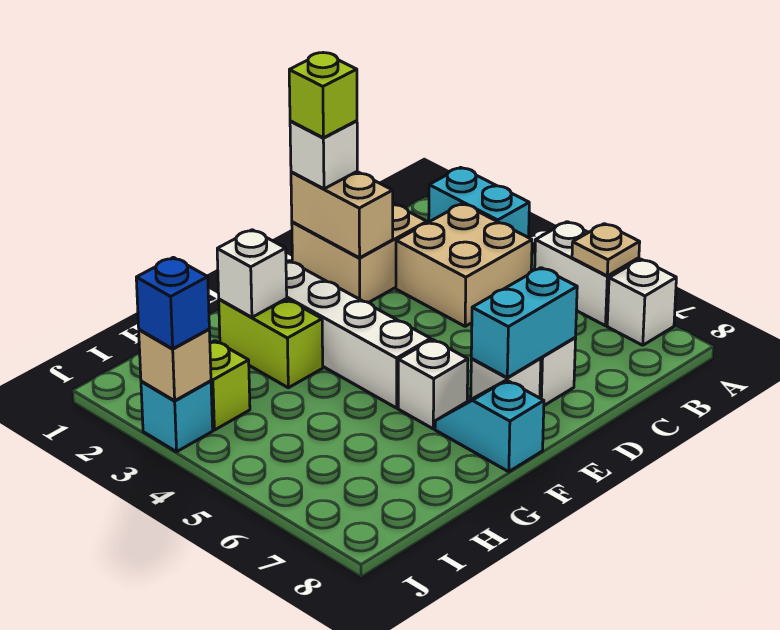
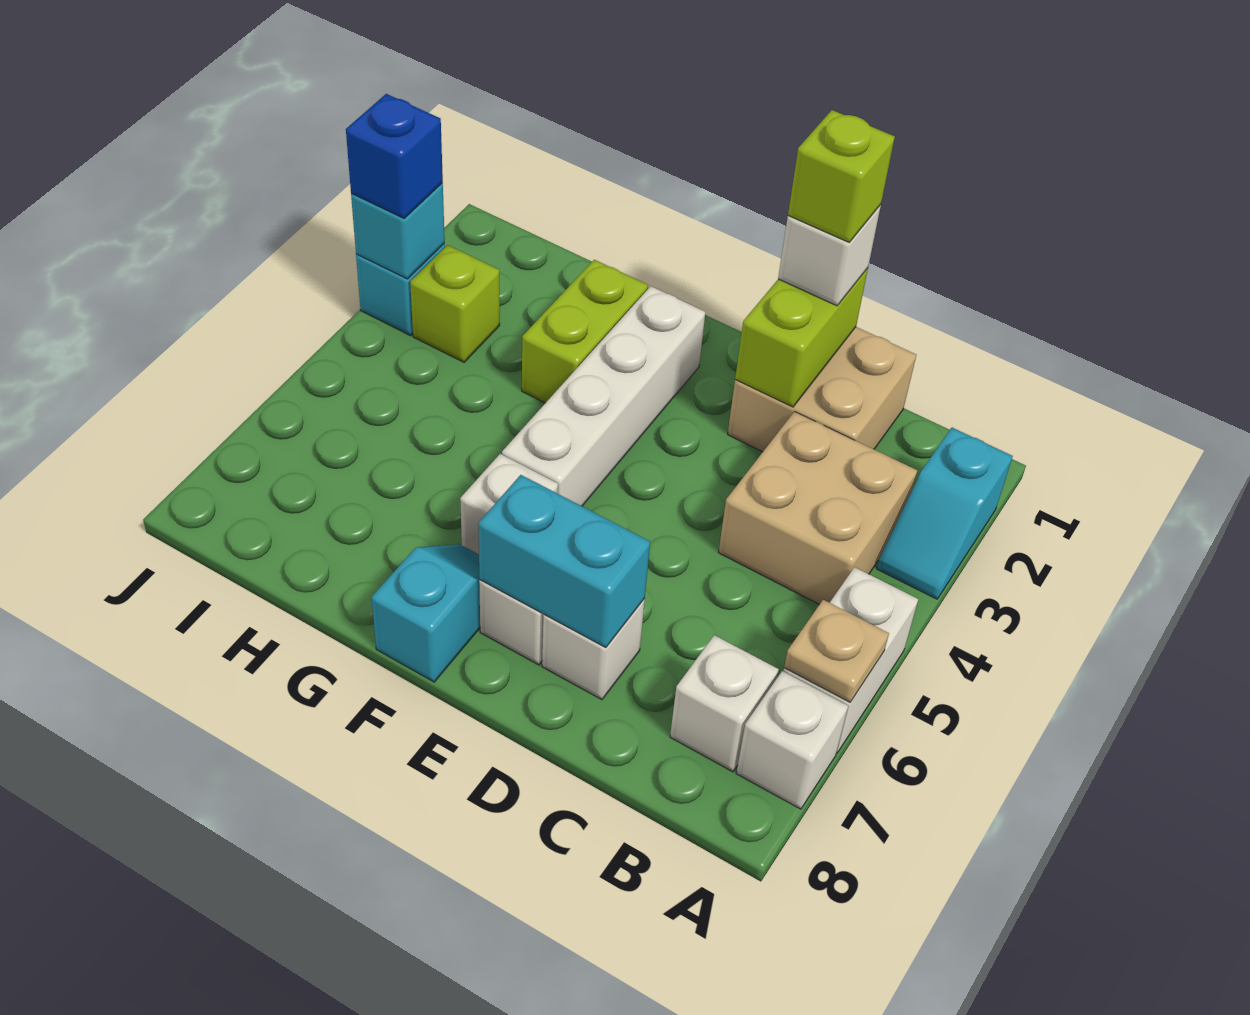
cyan brick A2:A3 level 1 -> cyan slope A2:A3 level 1 top 2
tan brick D1:D2 level 2 -> lime brick D1:D2 level 2
white brick G2 level 2 -> white brick B7 level 1
tan brick J3 level 2 -> cyan brick J3 level 2

